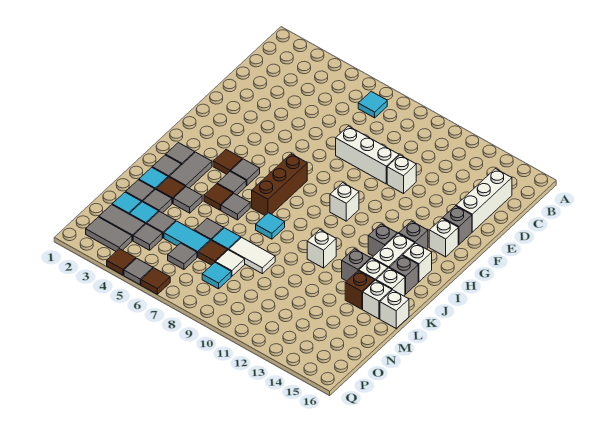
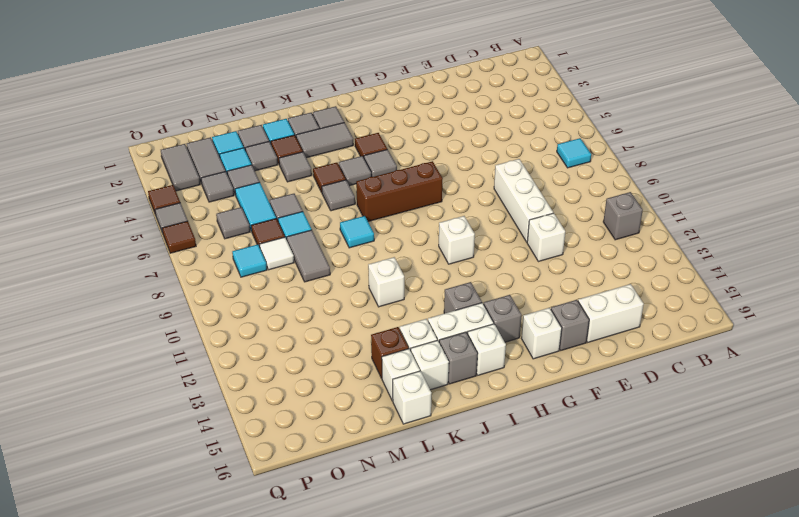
white brick C15:E15 level 1 -> white brick D15:E15 level 1
grey brick K13 level 1 -> grey brick B11 level 1
white tile M8:M9 level 1 -> grey tile M8:M9 level 1

